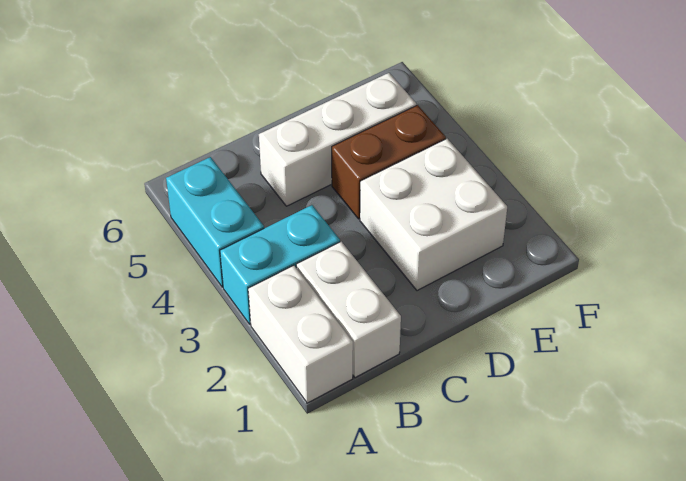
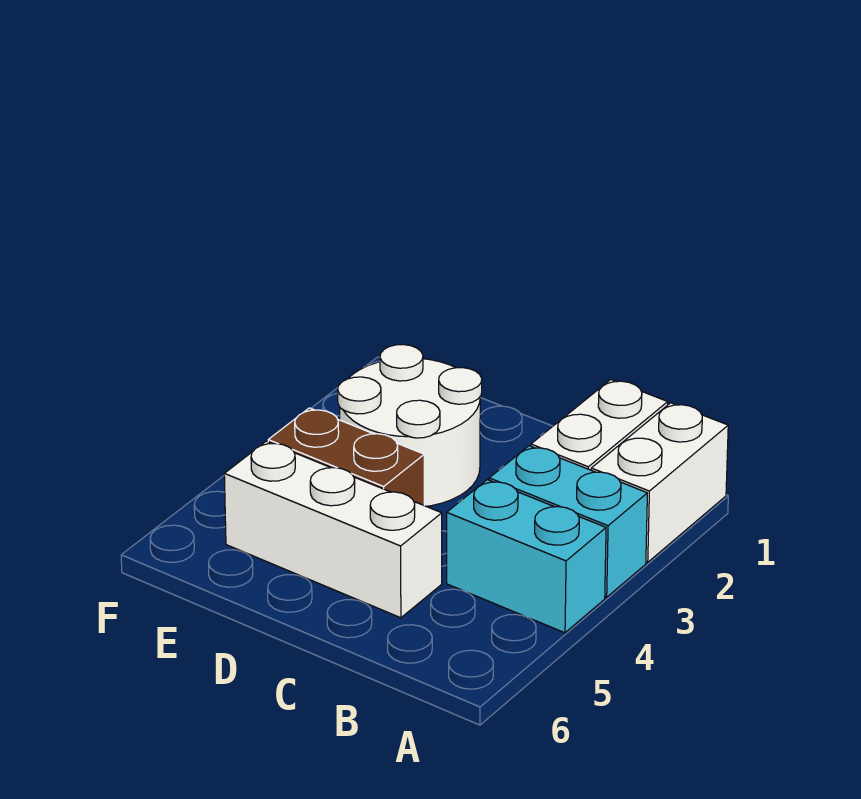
cyan brick A4:A5 level 1 -> cyan brick A4:B4 level 1
white brick D2:E3 level 1 -> white round brick D2:E3 level 1

